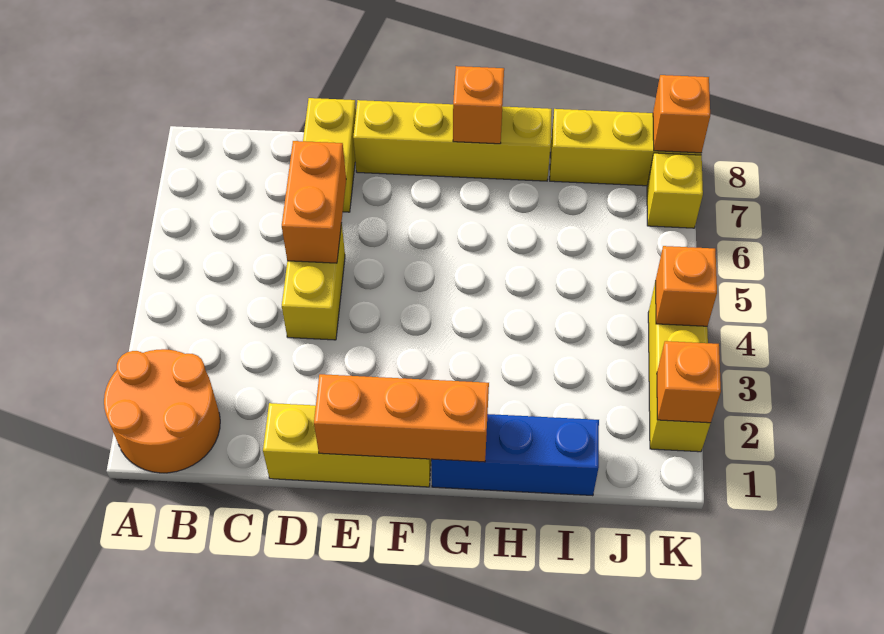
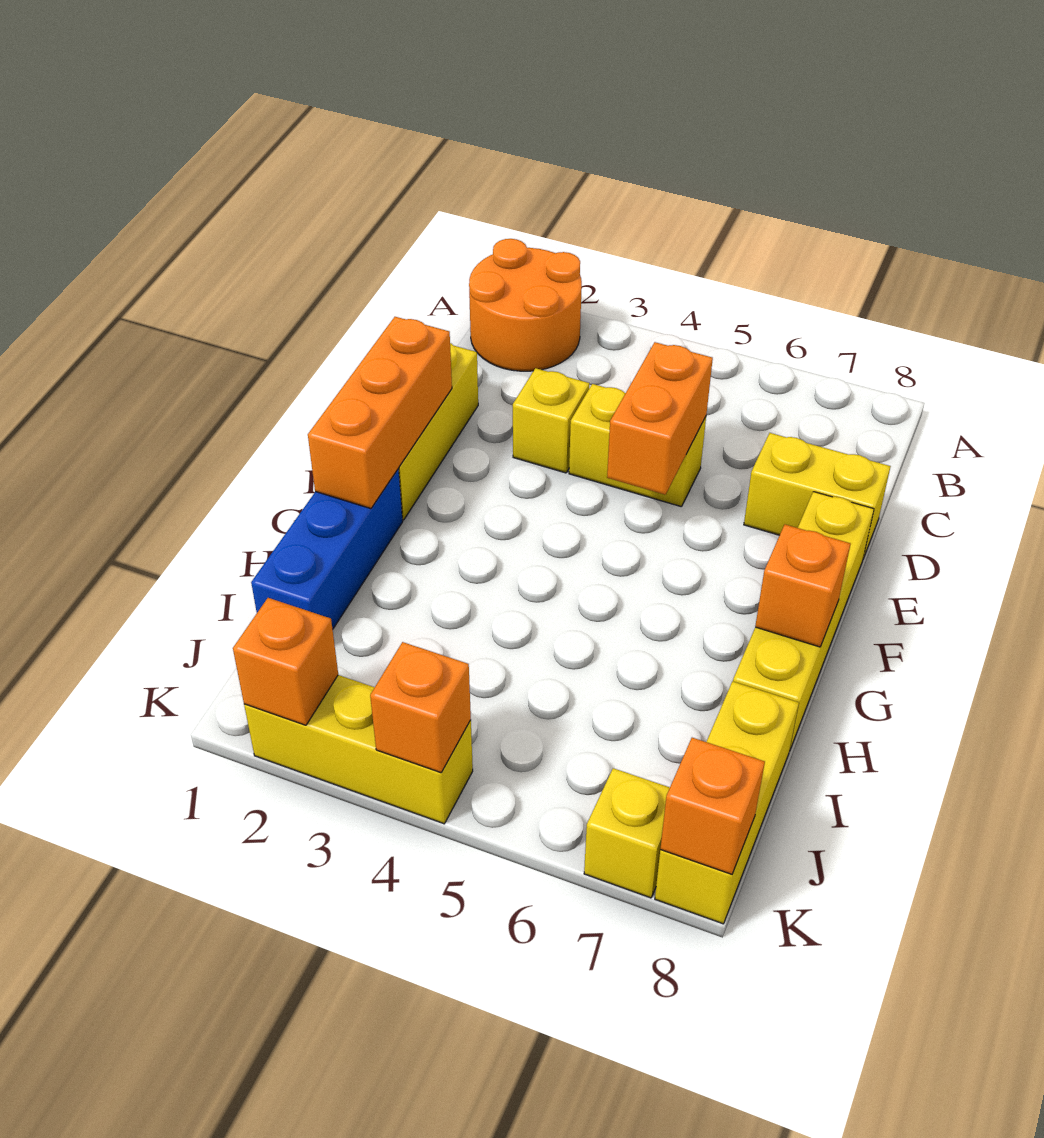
none -> yellow brick D3 level 1
orange brick D5:D6 level 2 -> orange brick D5:E5 level 2

